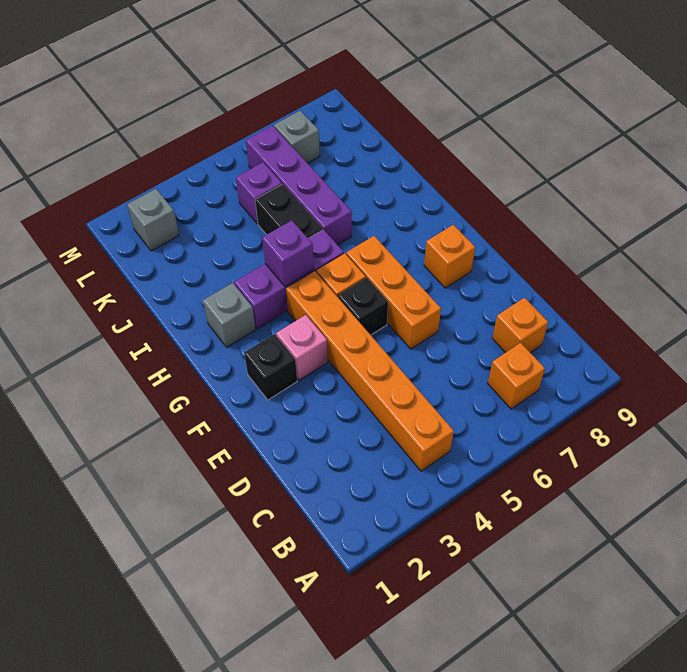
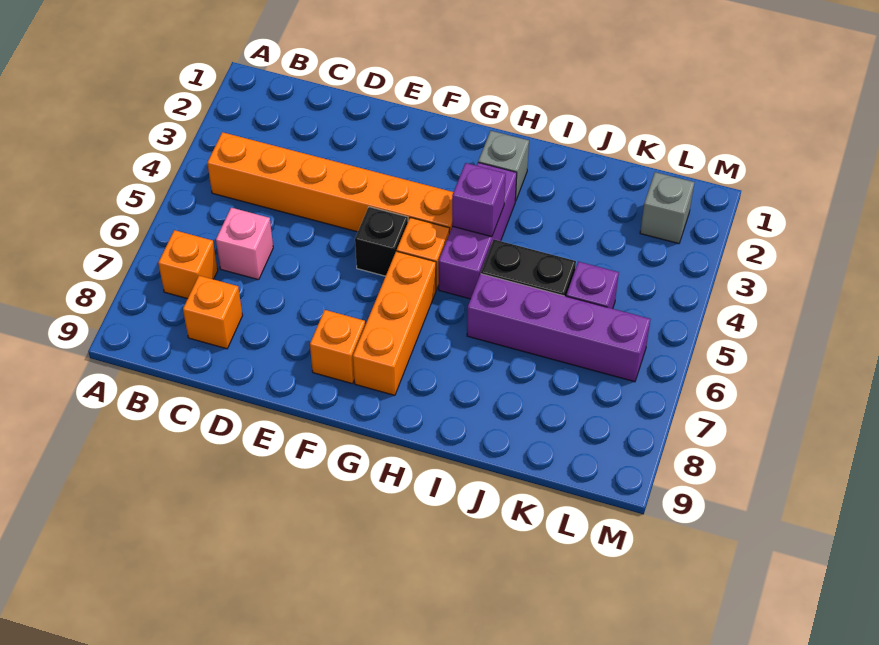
orange brick E6:G6 level 1 -> orange brick G6:G8 level 1
black brick F2 level 1 -> none
pink brick F3 level 1 -> pink brick C6 level 1
grey brick L7 level 1 -> none

